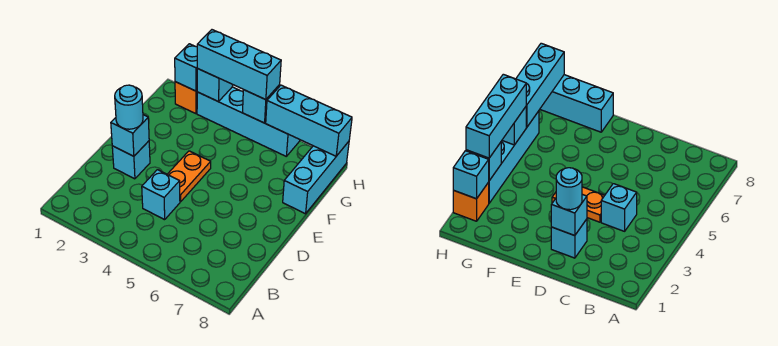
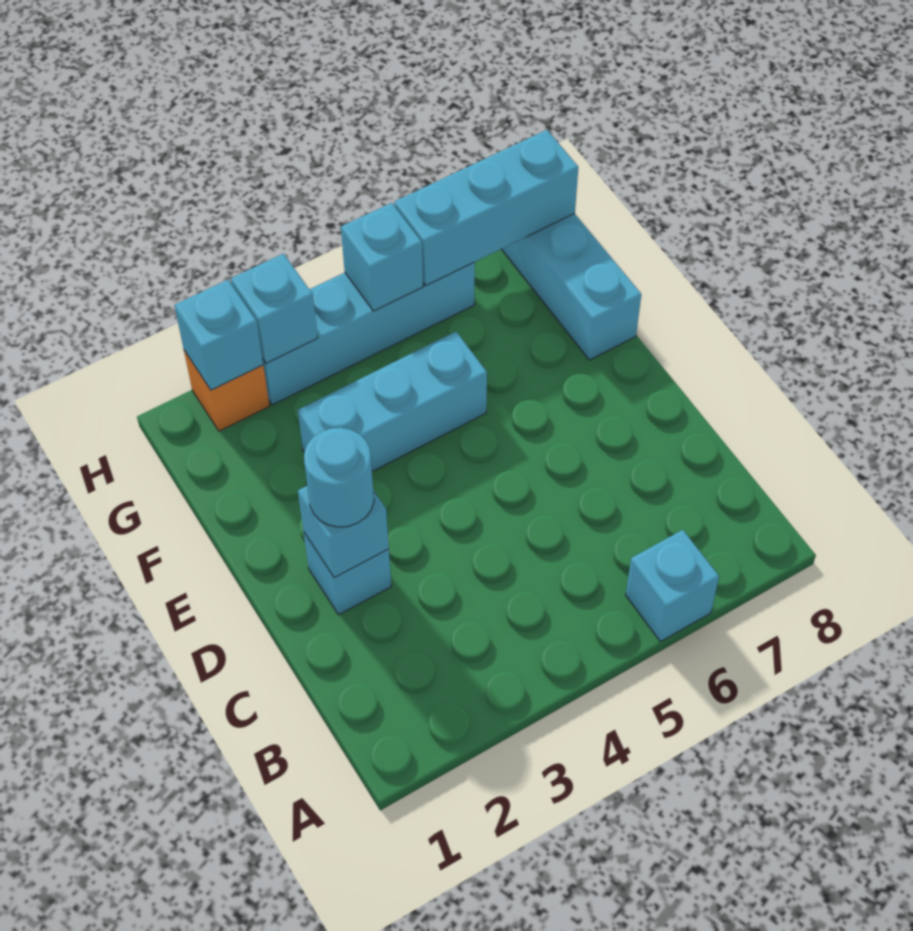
cyan brick C4 level 1 -> cyan brick A6 level 1
orange plate D4:E4 level 1 -> none
cyan brick H3:H5 level 3 -> cyan brick F3:F5 level 1

